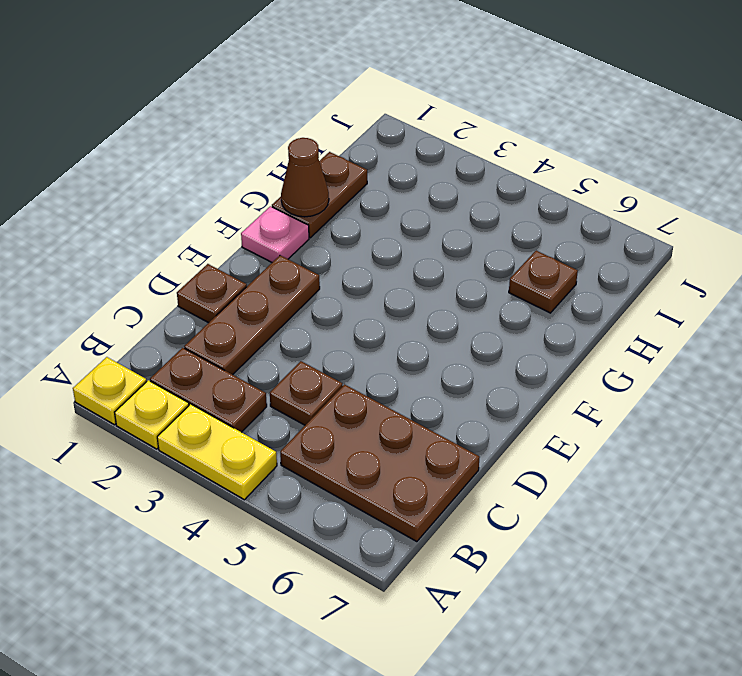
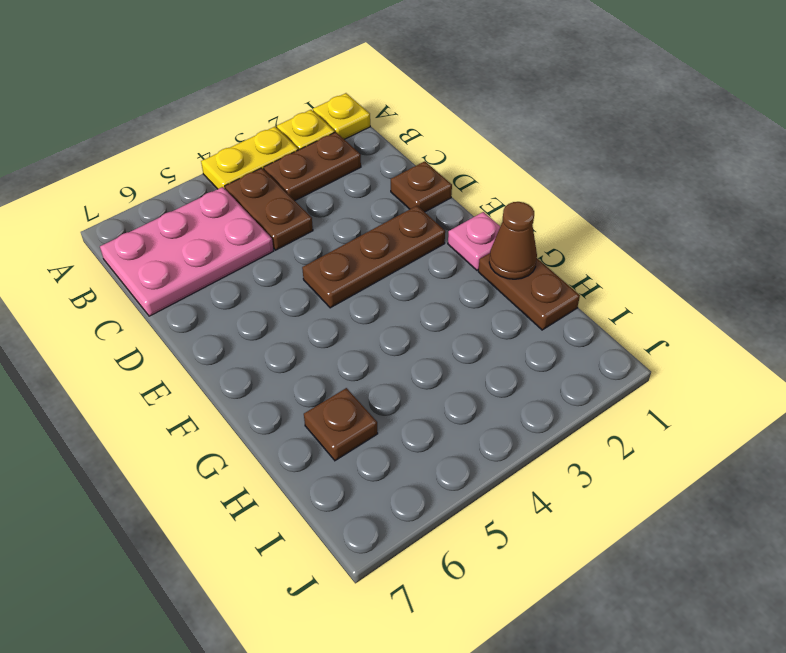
brown plate B5:C7 level 1 -> pink plate B5:C7 level 1
brown plate C2:E2 level 1 -> brown plate E2:E4 level 1
brown plate C4 level 1 -> brown plate B4:C4 level 1

